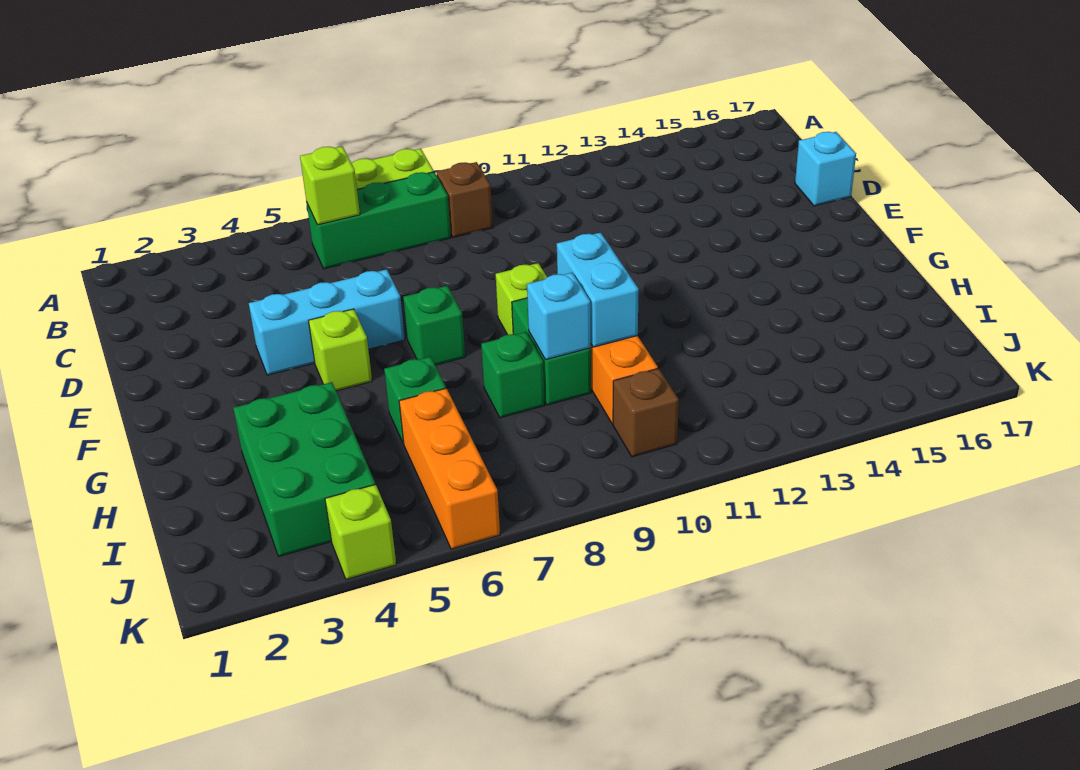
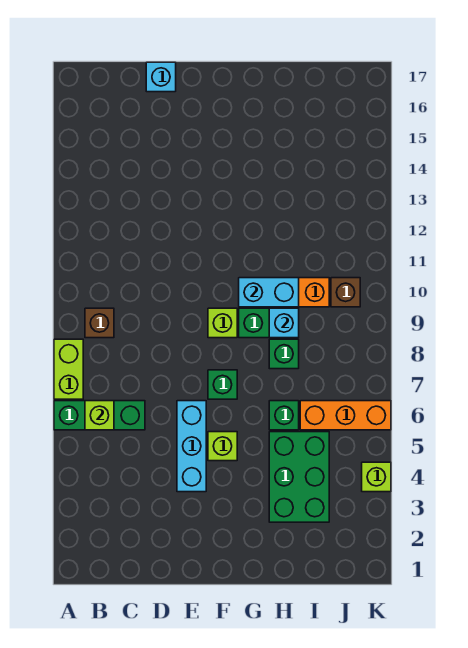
green brick B6:B8 level 1 -> green brick A6:C6 level 1
green brick H3:J4 level 1 -> green brick H3:I5 level 1

